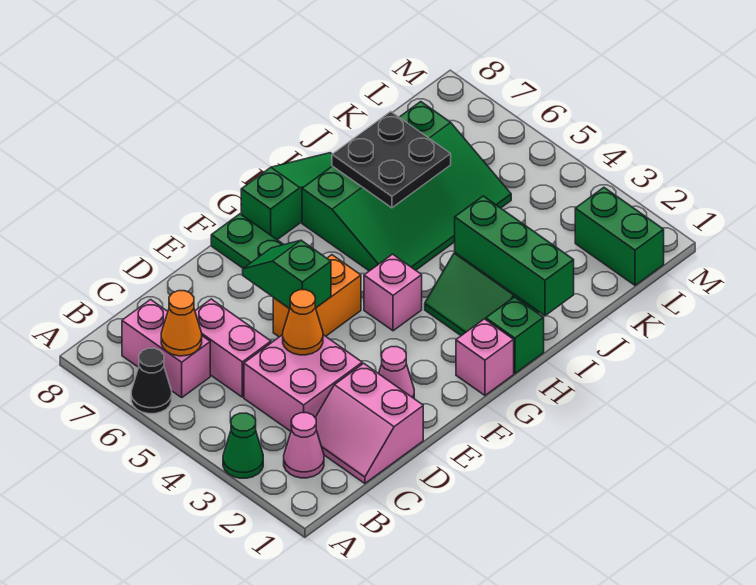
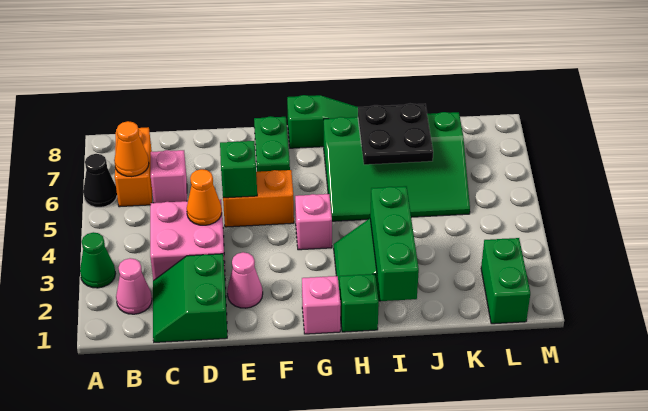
pink brick B6:B7 level 1 -> orange brick B6:B7 level 1
pink slope C1:D2 level 1 top D -> green slope C1:D2 level 1 top D
pink brick C5:C6 level 1 -> pink brick C6 level 1

